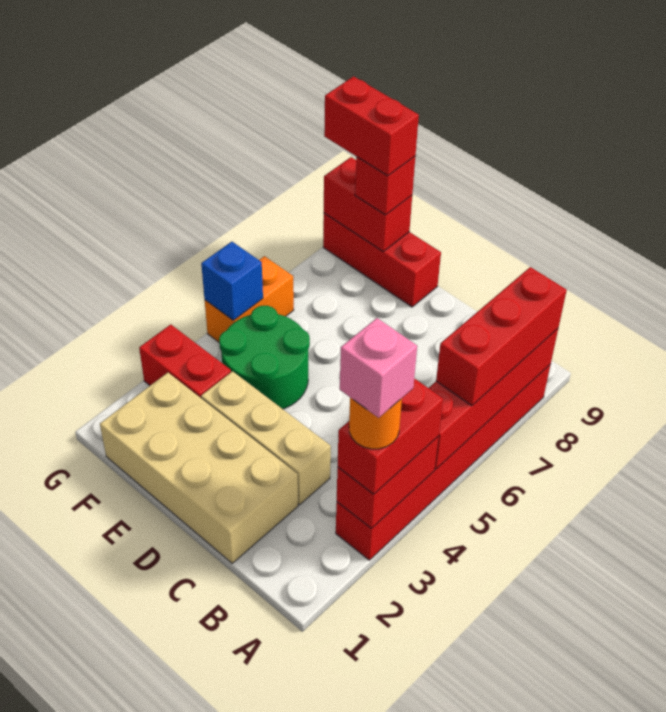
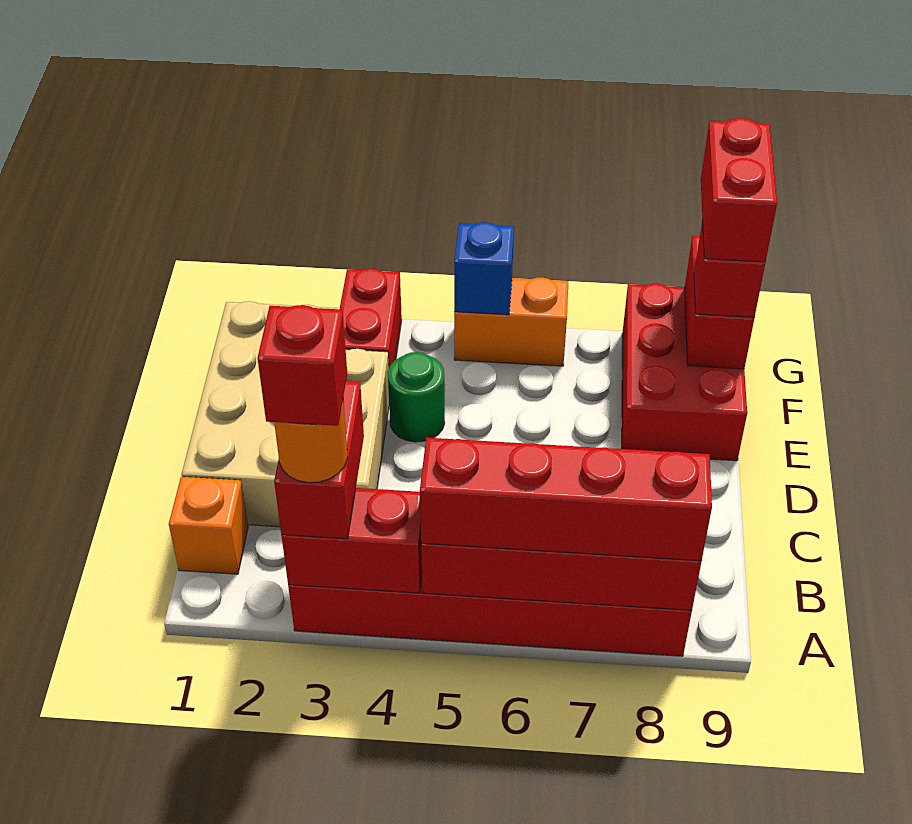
red brick A3:A4 level 3 -> red brick A3:B3 level 3
pink brick A3 level 5 -> red brick A3 level 5
red brick A6:A8 level 3 -> red brick A5:A8 level 3
none -> orange brick B1 level 1
green round brick E4:F5 level 1 -> green round brick E4 level 1
red brick E9:G9 level 1 -> red brick E8:G9 level 1

